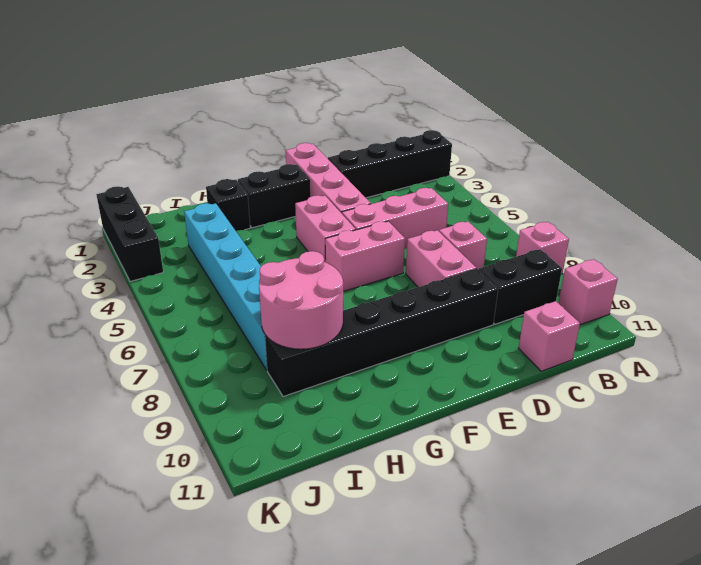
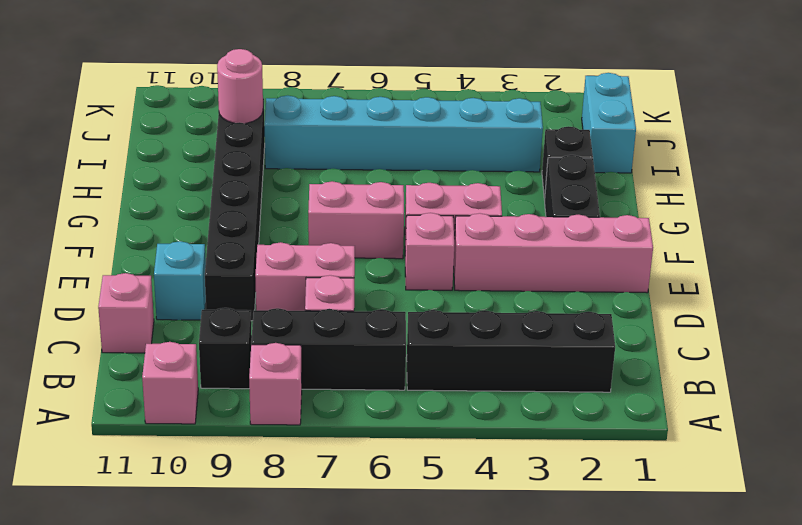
black brick A2:D2 level 1 -> black brick B2:B5 level 1
black brick B9:C9 level 1 -> black brick B9 level 1
pink brick C5:E5 level 1 -> pink brick E5 level 1
none -> cyan brick D10 level 1
pink brick E6:F6 level 1 -> pink brick F6:F7 level 1
pink round brick H8:I9 level 2 -> pink round brick I9 level 2
none -> cyan brick I1:J1 level 1
black brick K1:K3 level 1 -> black brick B6:B8 level 1

